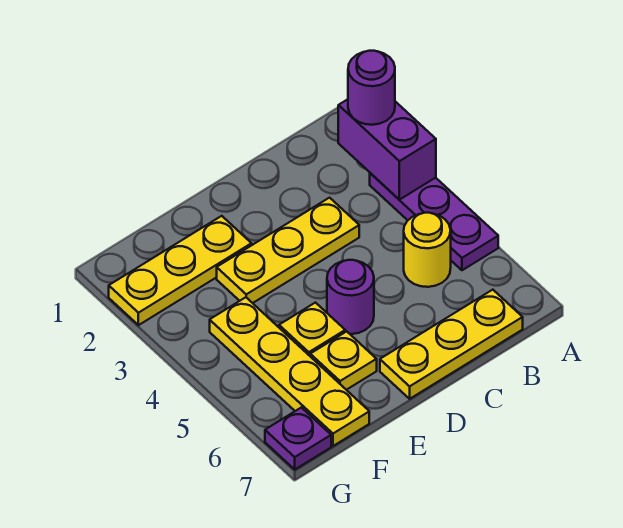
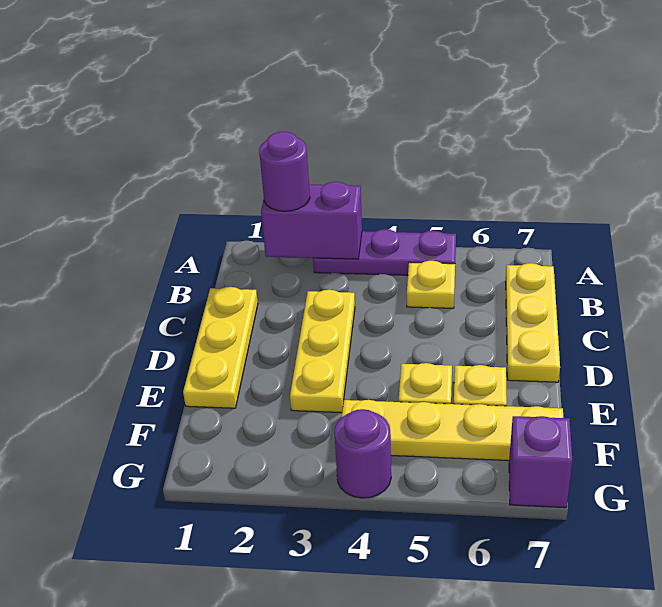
yellow round brick B5 level 1 -> yellow plate B5 level 1
purple round brick D5 level 1 -> purple round brick G4 level 1
yellow plate E2:G2 level 1 -> yellow plate C1:E1 level 1
purple plate G7 level 1 -> purple brick G7 level 1

